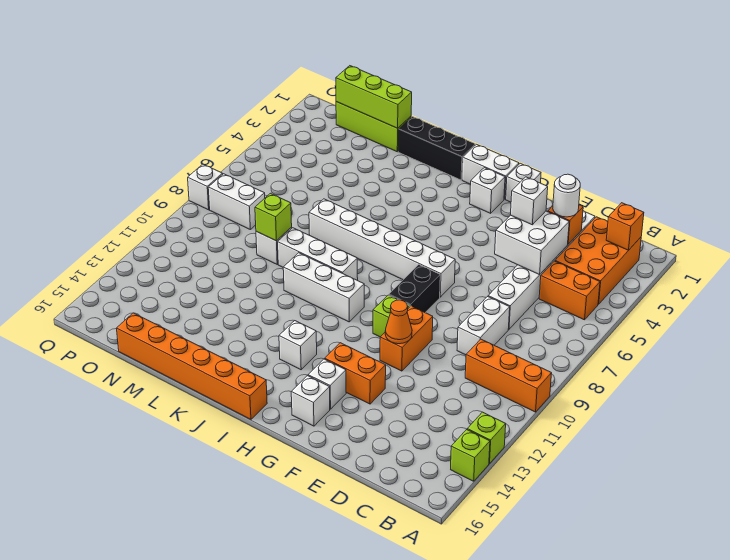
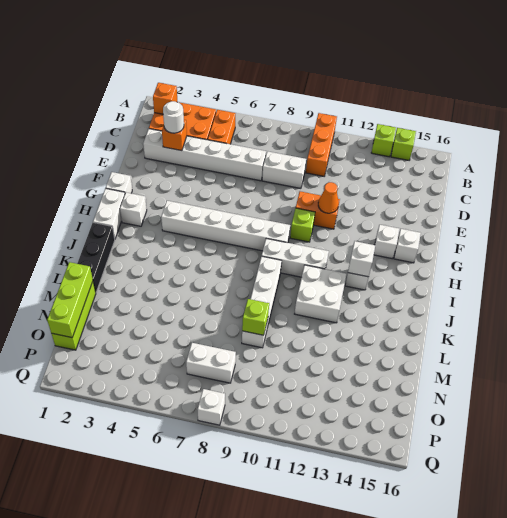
white brick D4:E5 level 2 -> white brick J11:K12 level 1
white brick E4 level 3 -> white brick I13 level 2
orange brick F13:G13 level 1 -> none
white brick G7:L7 level 1 -> white brick H4:H9 level 1
black brick G8:G9 level 1 -> none
white brick I10:K10 level 1 -> white brick I9:I11 level 1
orange brick I16:N16 level 1 -> none
white brick O8:P8 level 1 -> white brick O7:O8 level 1

